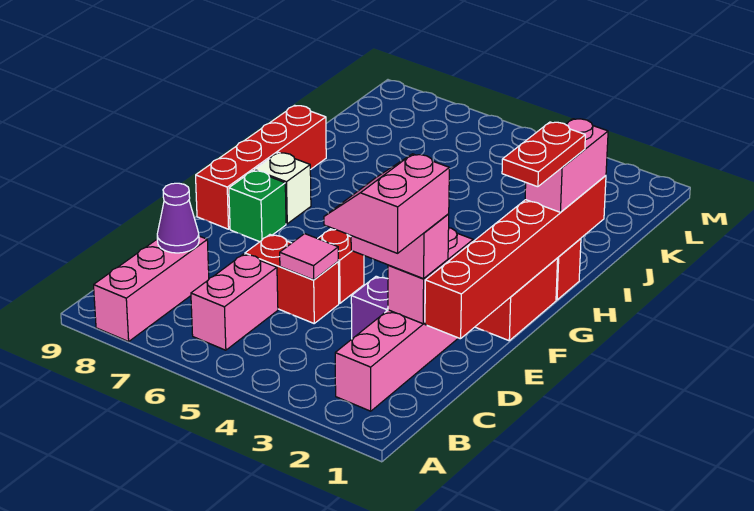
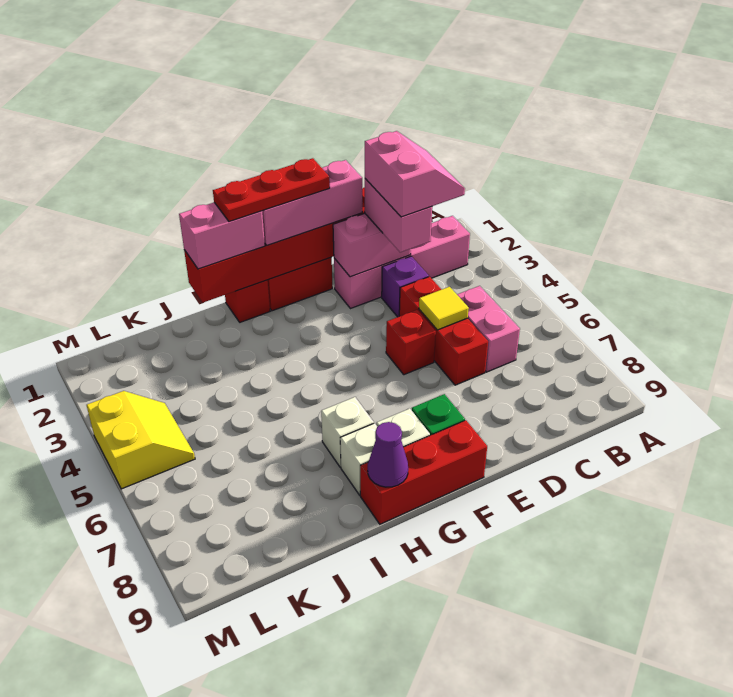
pink brick A8:C8 level 1 -> pink brick E1:G1 level 3
pink brick B6:C6 level 1 -> pink brick C5:C6 level 1
pink slope C2:D3 level 4 top 2 -> pink slope C2:D3 level 4 top D
purple cone C8 level 2 -> purple cone H9 level 2
red brick D5:D6 level 1 -> red brick D4:D6 level 1
pink tile D5 level 2 -> yellow tile D5 level 2
red brick F9:I9 level 1 -> red brick F9:H9 level 1
red plate G1:H1 level 4 -> red plate F1:H1 level 4
none -> white brick H7 level 1
none -> white brick H8 level 1
none -> yellow slope L4:M5 level 1 top M

